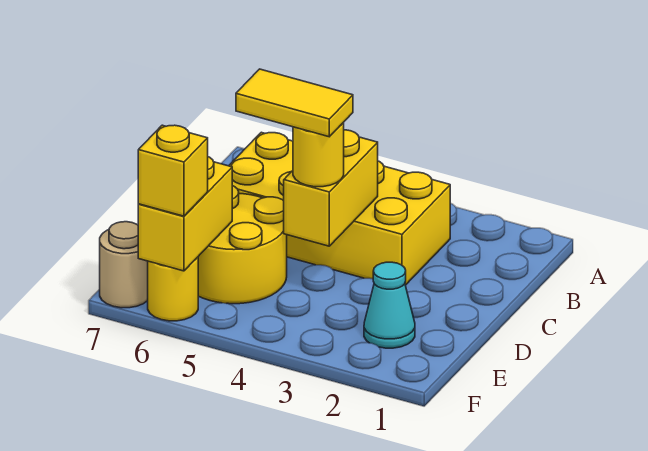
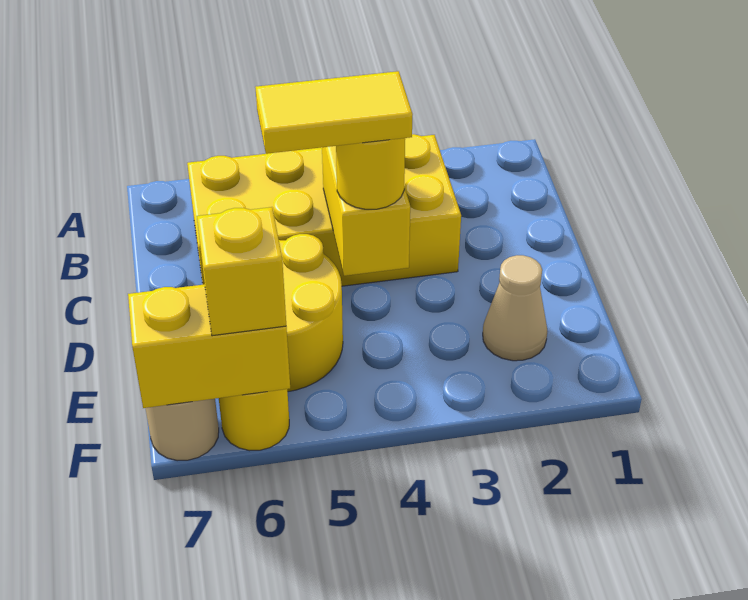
cyan cone E2 level 1 -> tan cone E2 level 1
yellow brick E6:F6 level 2 -> yellow brick F6:F7 level 2

